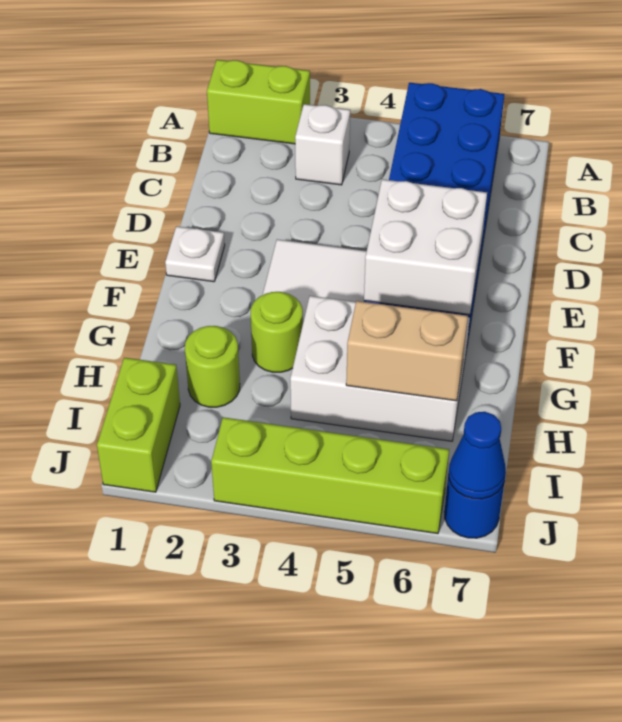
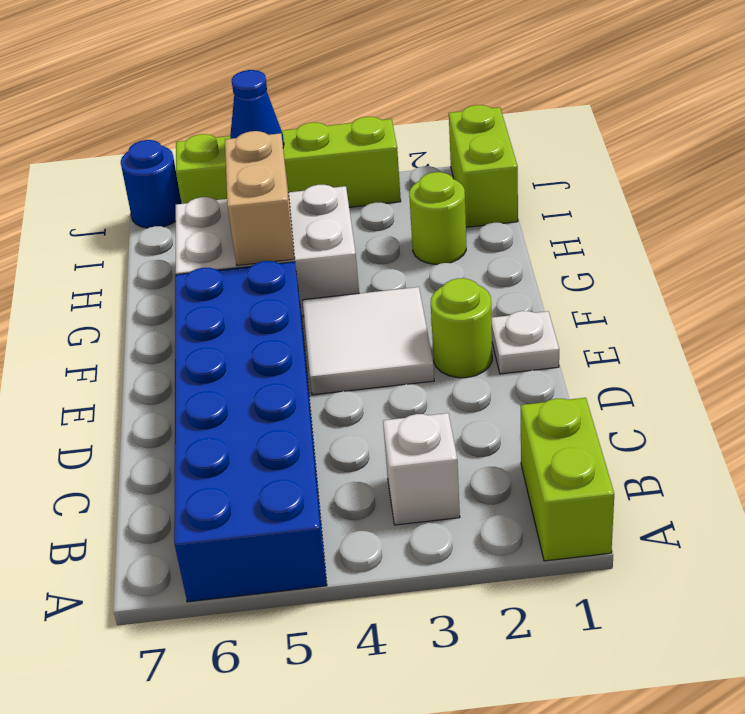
lime brick A1:A2 level 1 -> lime brick A1:B1 level 1
white brick E5:F6 level 2 -> none
lime round brick G3 level 1 -> lime round brick E2 level 1
tan brick H5:H6 level 2 -> tan brick G5:H5 level 2
blue cone J7 level 2 -> blue cone J5 level 2

